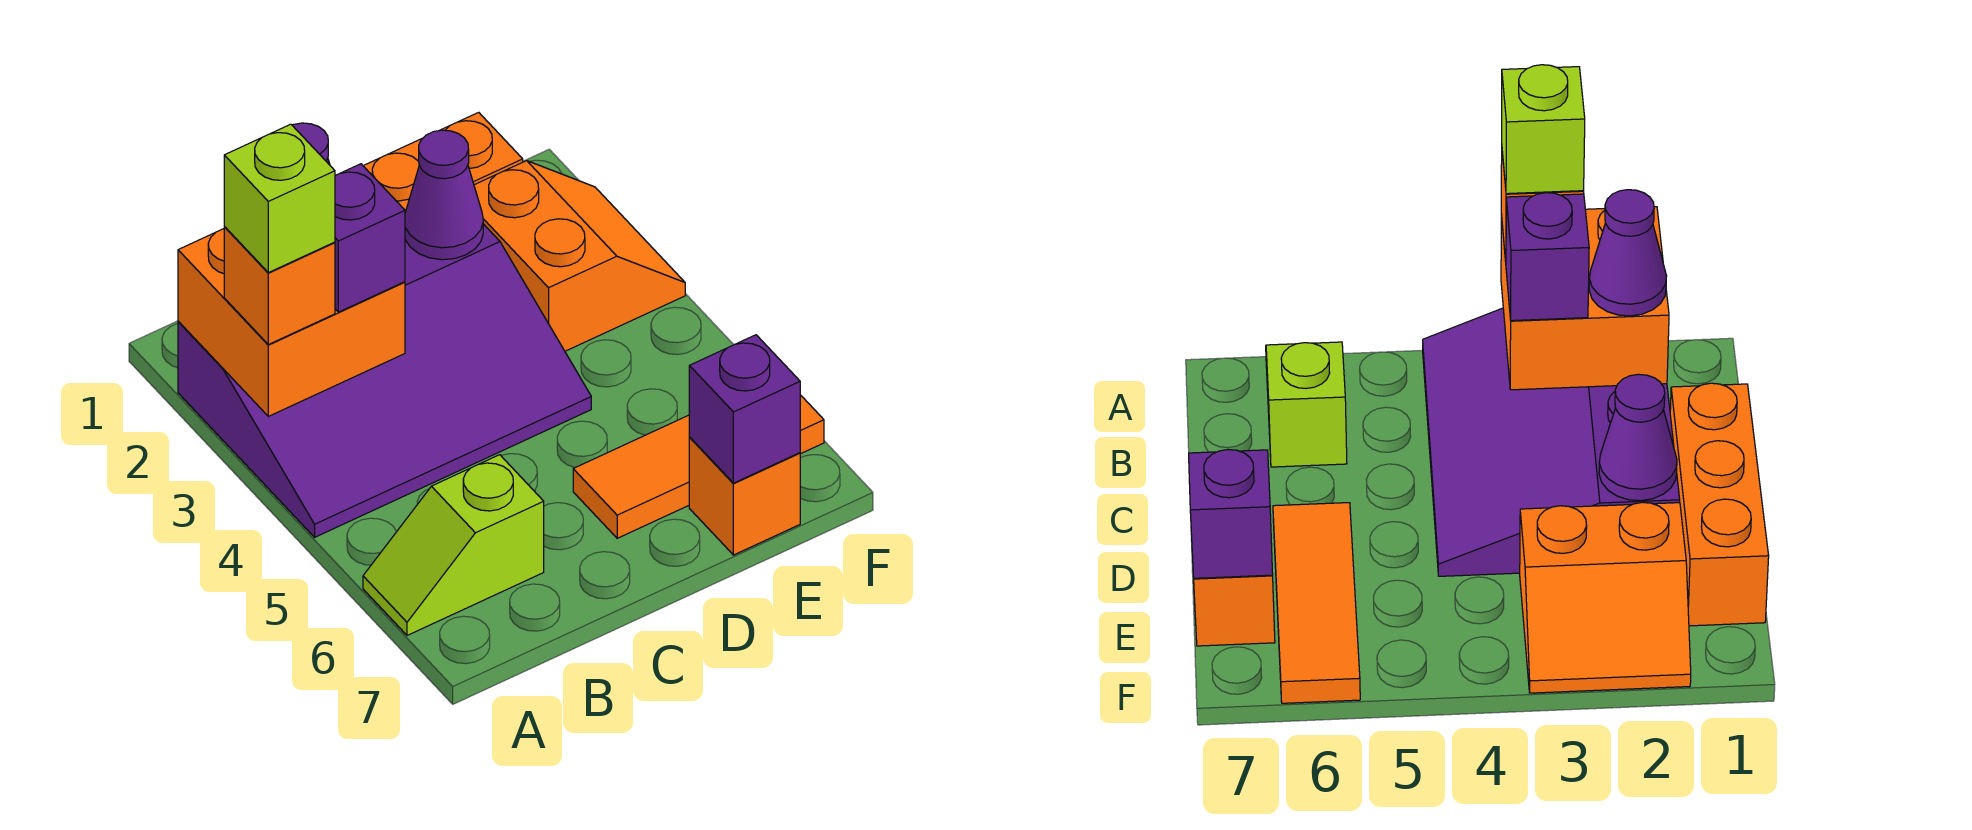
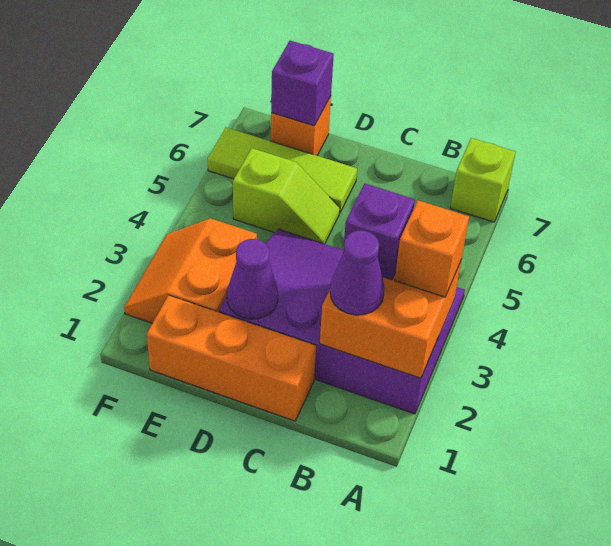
lime brick A3 level 4 -> lime brick A7 level 1
lime slope A6:B6 level 1 top B -> lime slope D5:E5 level 1 top E
orange tile D6:F6 level 1 -> lime tile D6:F6 level 1

